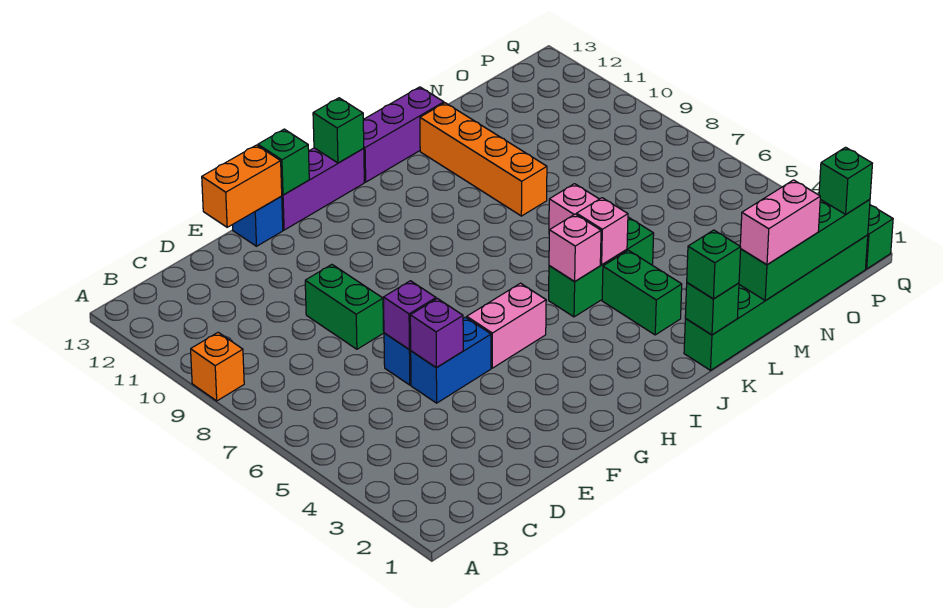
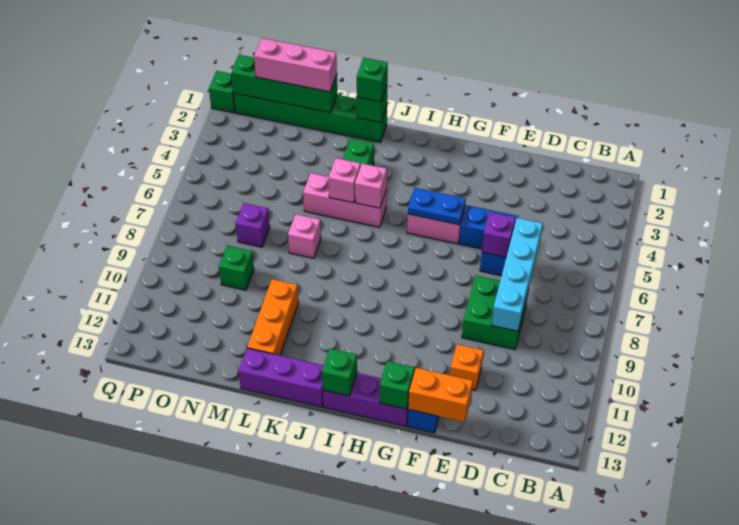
orange brick A9 level 1 -> orange brick E11 level 1
none -> cyan brick D6:D9 level 2
purple brick E5 level 2 -> purple brick N7 level 1
green brick E8:E9 level 1 -> green brick D8:E9 level 1
none -> blue plate G5:H5 level 2
green brick J5:L5 level 1 -> pink brick J5:L5 level 1
orange brick L9:L12 level 1 -> orange brick L10:L12 level 1
pink brick M1:N1 level 3 -> pink brick M1:O1 level 3
green brick P1 level 3 -> green brick N9 level 1

